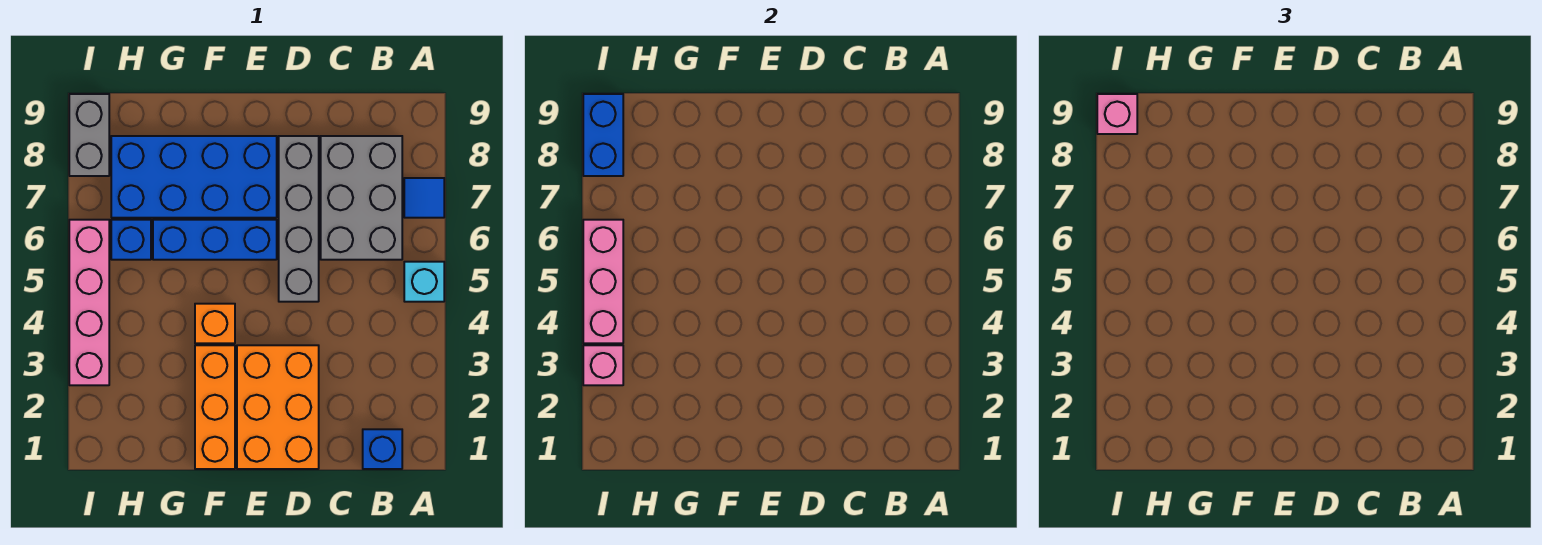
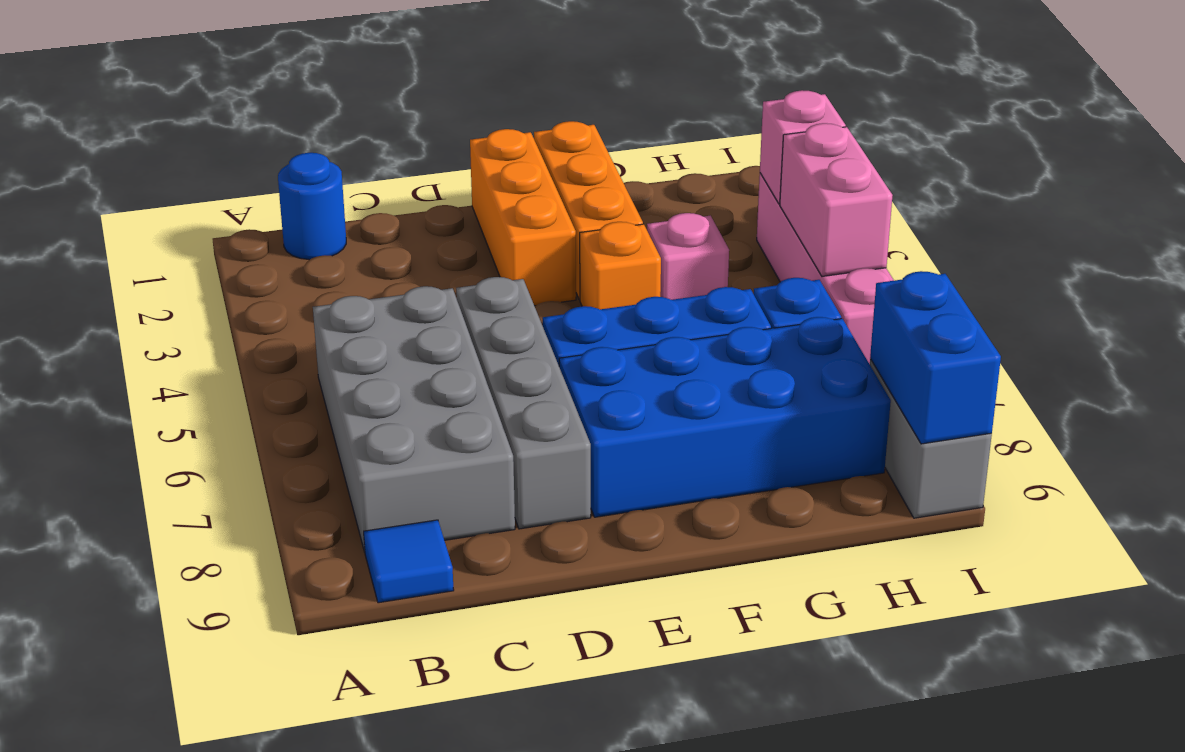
cyan brick A5 level 1 -> none
blue tile A7 level 1 -> blue tile B9 level 1
blue brick B1 level 1 -> blue round brick B1 level 1
grey brick B6:C8 level 1 -> grey brick B5:C8 level 1
orange brick D1:E3 level 1 -> orange brick E1:E3 level 1
pink brick I4:I6 level 2 -> pink brick I4:I5 level 2
pink brick I9 level 3 -> pink brick G4 level 1

